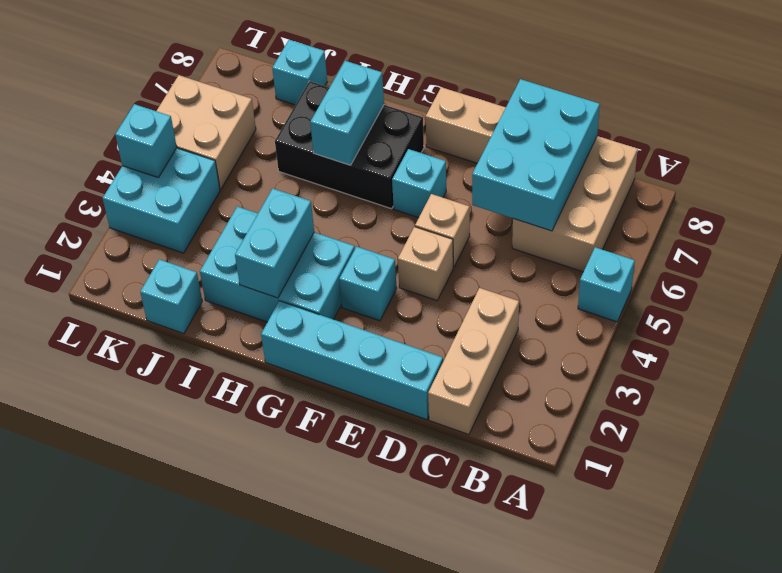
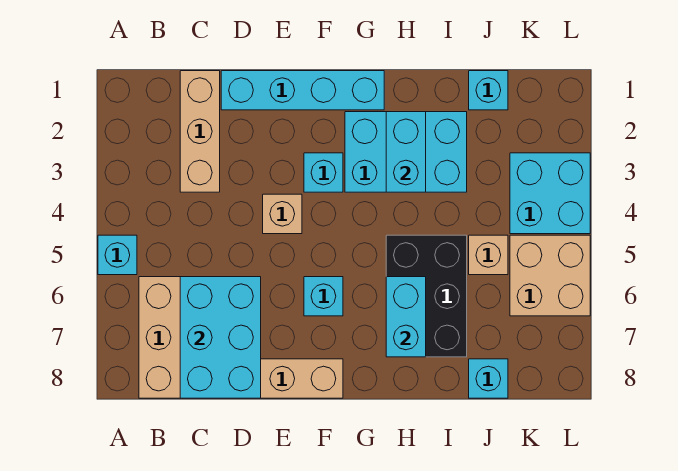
tan brick E5 level 1 -> tan brick J5 level 1
black brick G6:I7 level 1 -> black brick H5:I7 level 1
cyan brick L4 level 2 -> none

